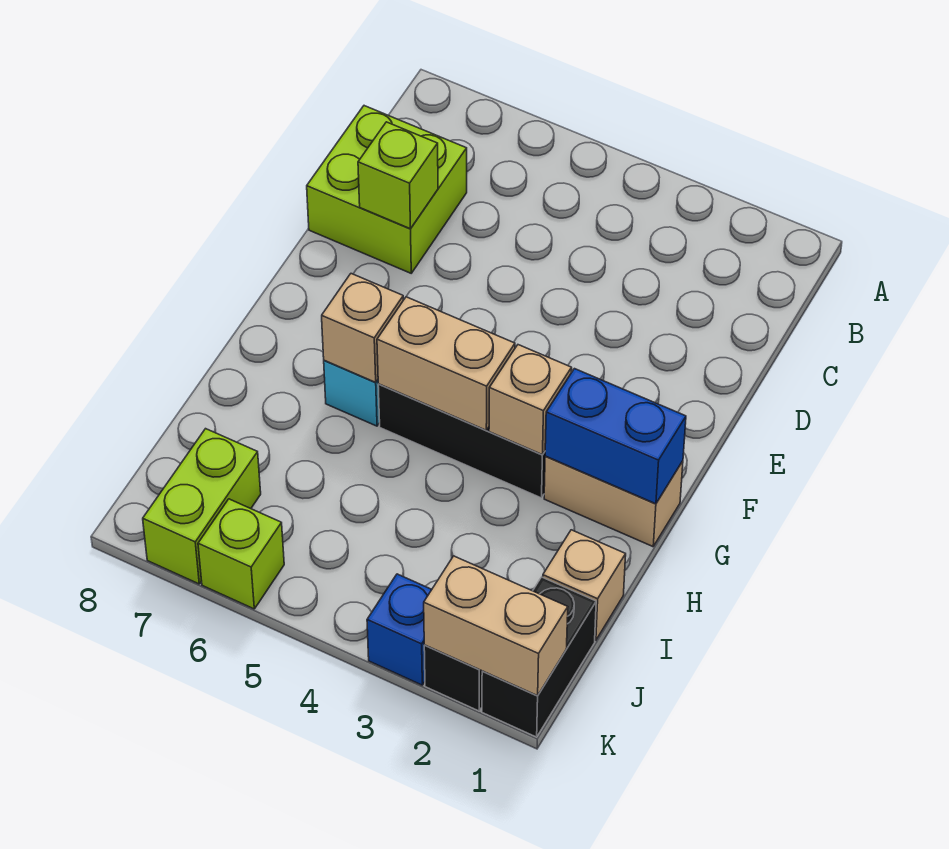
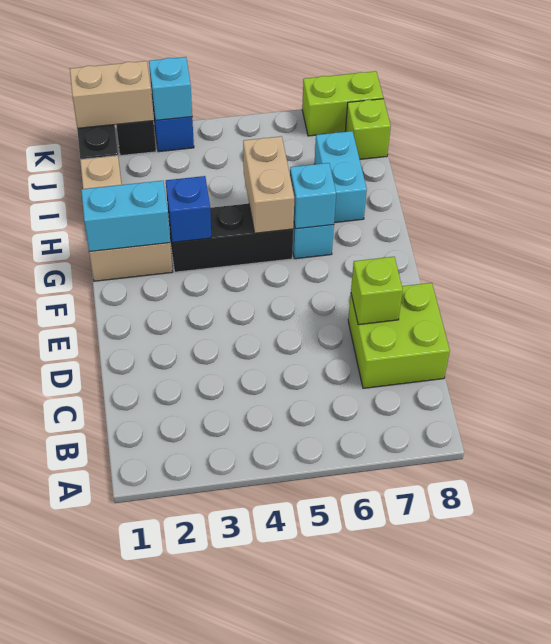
blue brick G1:G2 level 2 -> cyan brick G1:G2 level 2
tan brick G3 level 2 -> blue brick G3 level 2
tan brick G4:G5 level 2 -> tan brick G5:H5 level 2
tan brick G6 level 2 -> cyan brick G6 level 2
none -> cyan brick H7:I7 level 1
lime brick J7:K7 level 1 -> lime brick K7:K8 level 1
none -> cyan brick K3 level 2
lime brick K6 level 1 -> lime brick J8 level 1

